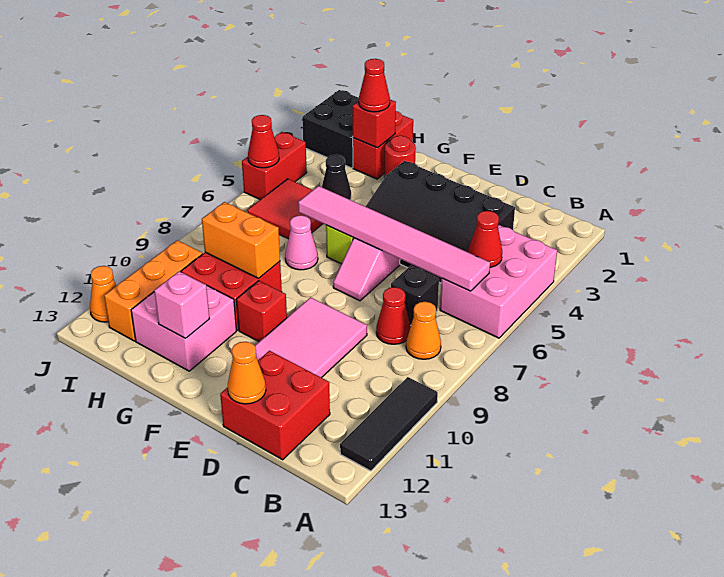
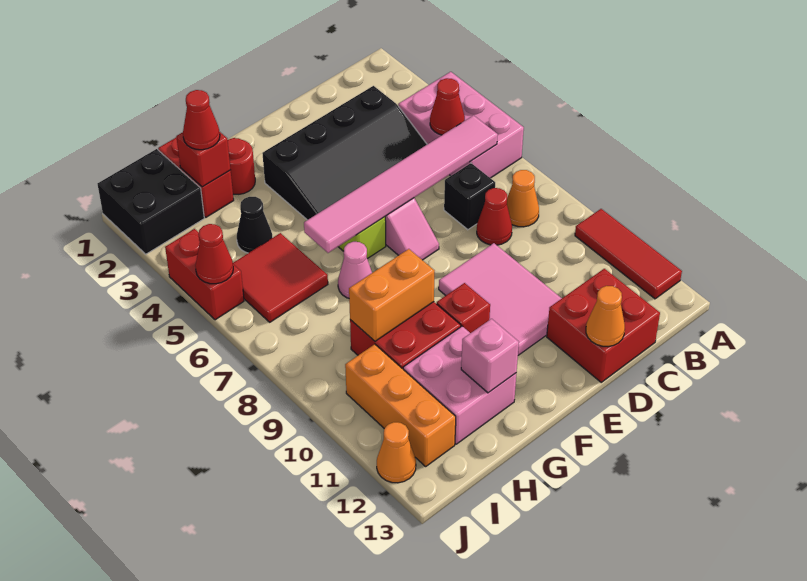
black tile A10:A12 level 1 -> red tile A10:A12 level 1

